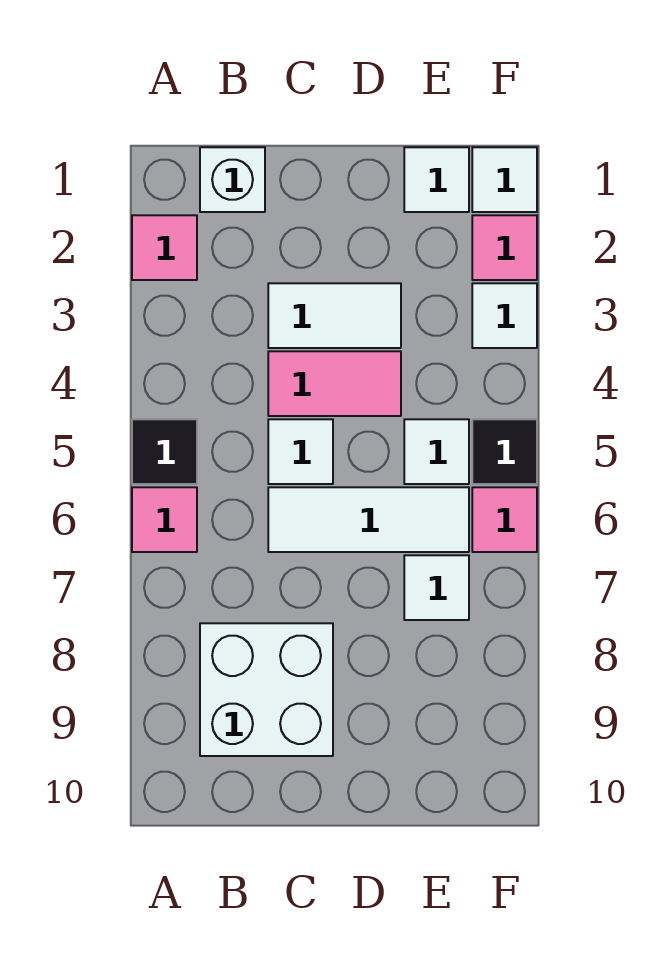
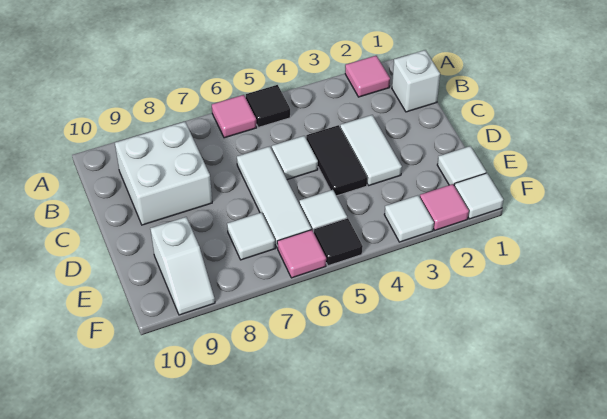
pink tile C4:D4 level 1 -> black tile C4:D4 level 1
none -> white slope E9:F9 level 1 top E

